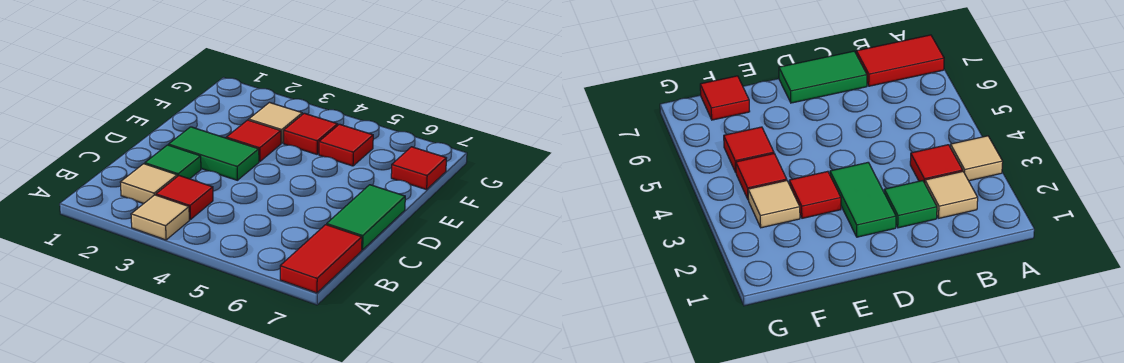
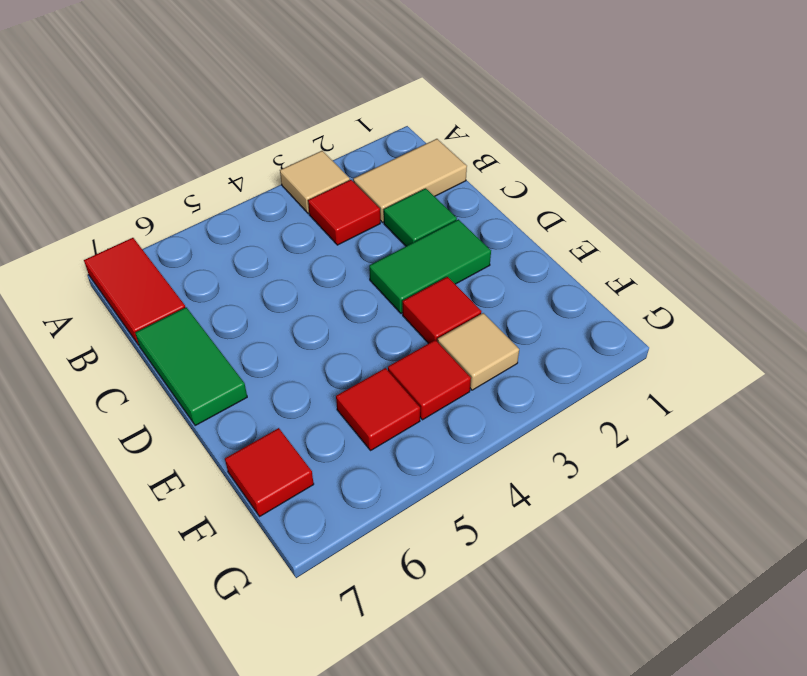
tan tile B2 level 1 -> tan tile B1:B2 level 1

